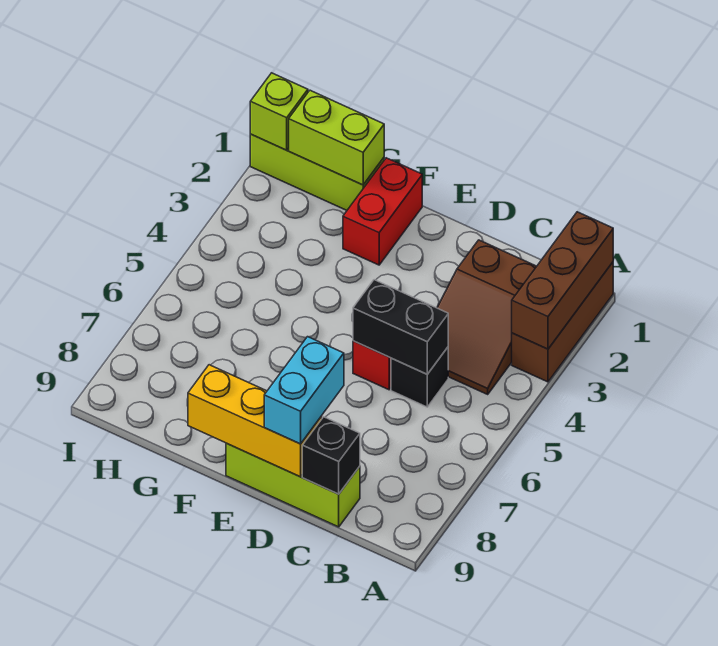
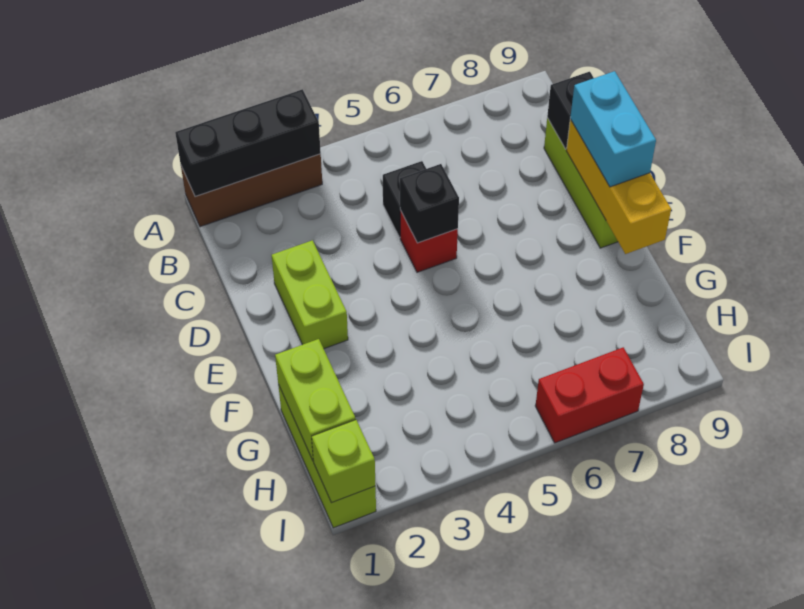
brown brick A1:A3 level 2 -> black brick A1:A3 level 2
brown slope B2:C4 level 1 top 2 -> none
black brick C5:D5 level 2 -> black brick D5 level 2
none -> lime brick D2:E2 level 1
cyan brick D8:D9 level 3 -> cyan brick D9:E9 level 3
red brick F1:F2 level 1 -> red brick I6:I7 level 1

